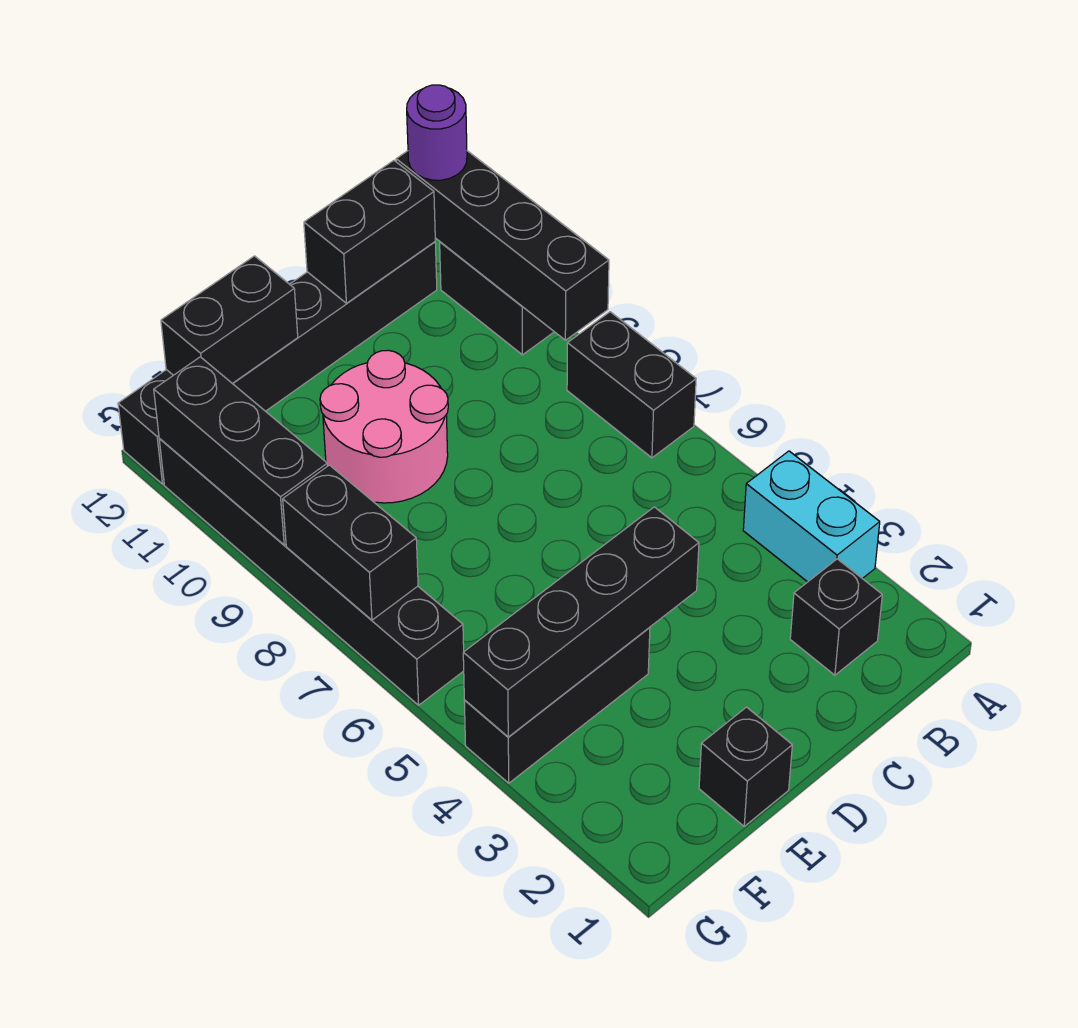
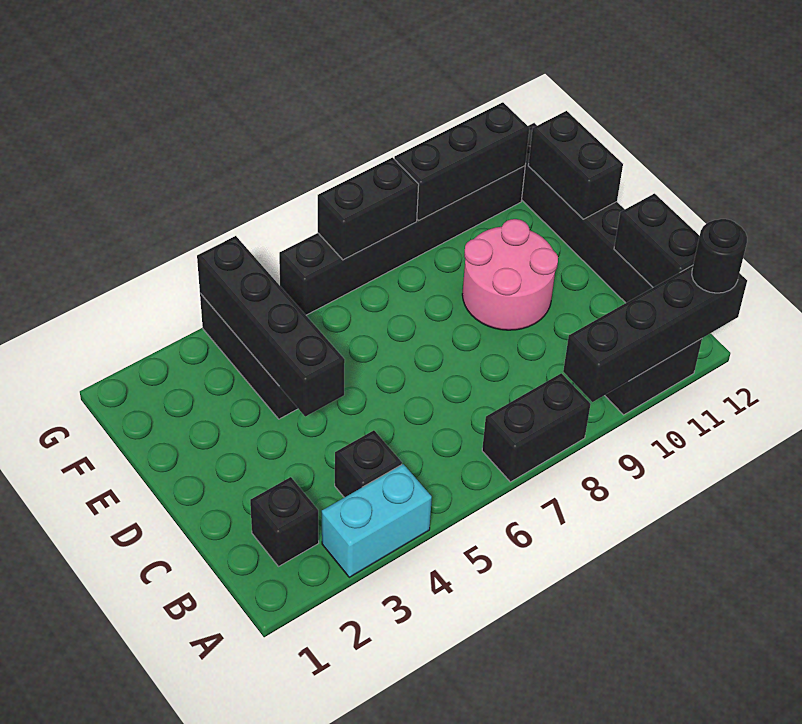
purple round brick A12 level 3 -> black round brick A12 level 3
black brick E1 level 1 -> black brick B4 level 1

